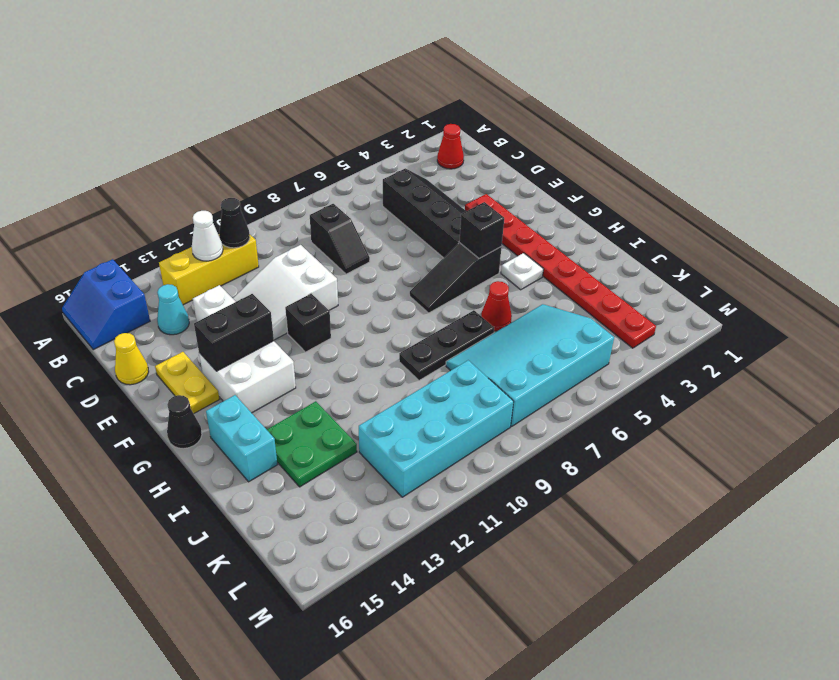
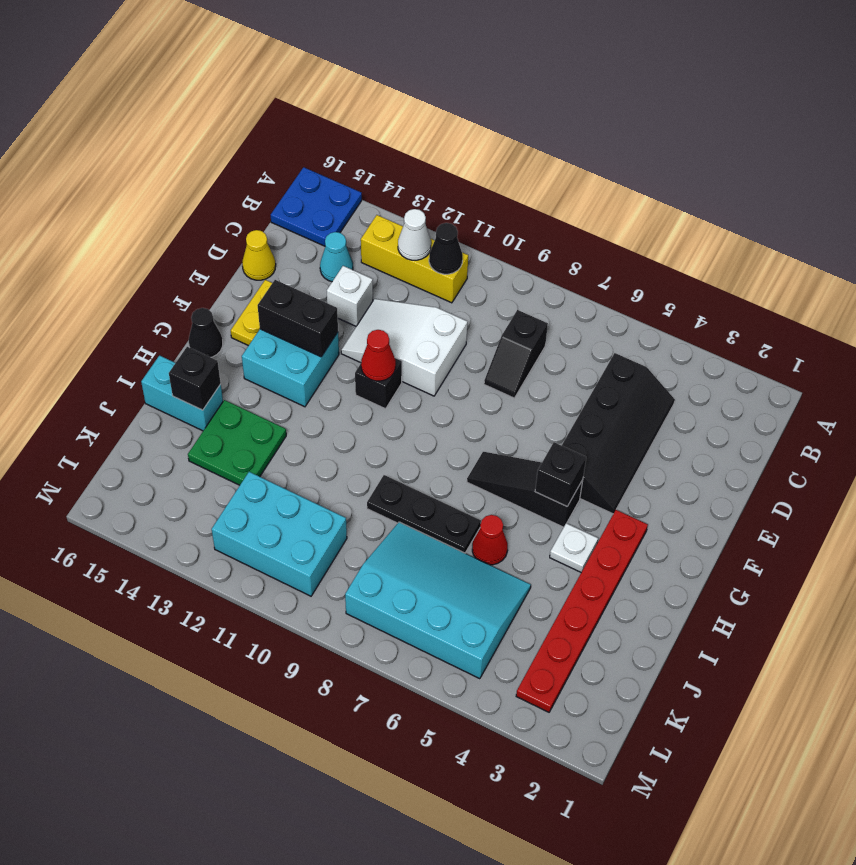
blue slope A15:B16 level 1 top 15 -> blue plate A15:B16 level 1
red cone B2 level 1 -> red cone F11 level 2
red plate E3:L3 level 1 -> red plate G3:L3 level 1
white brick F13:G14 level 1 -> cyan brick F13:G14 level 1
cyan brick H15:I15 level 1 -> cyan brick I15:I16 level 1
none -> black brick I15 level 2
cyan brick K9:L12 level 1 -> cyan brick K10:L12 level 1

